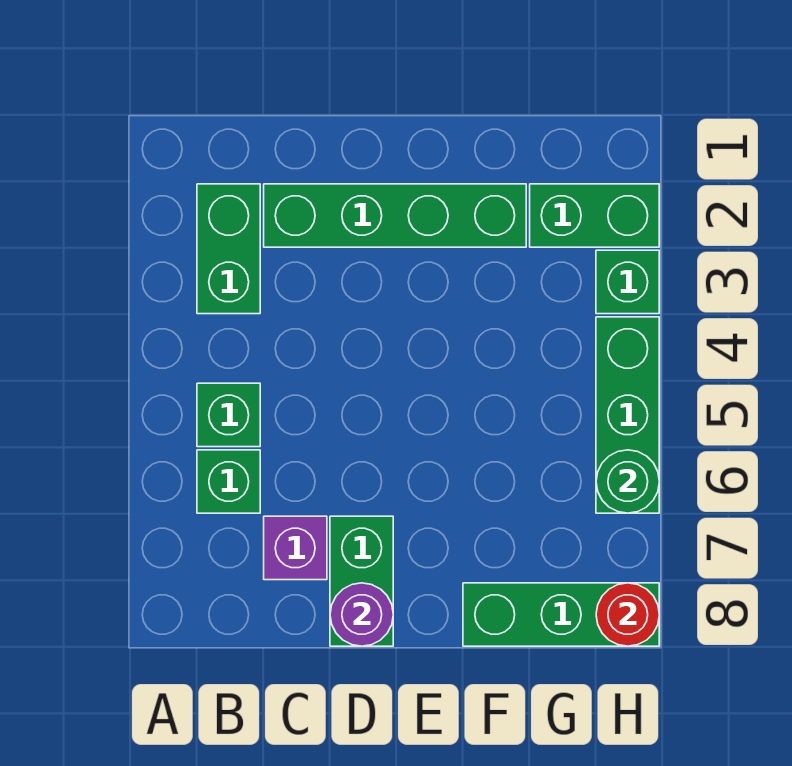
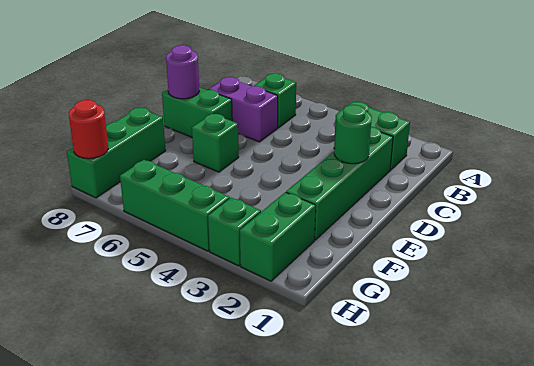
green brick B5 level 1 -> green brick E6 level 1
purple brick C7 level 1 -> purple brick C6:C7 level 1
green round brick H6 level 2 -> green round brick D2 level 2

